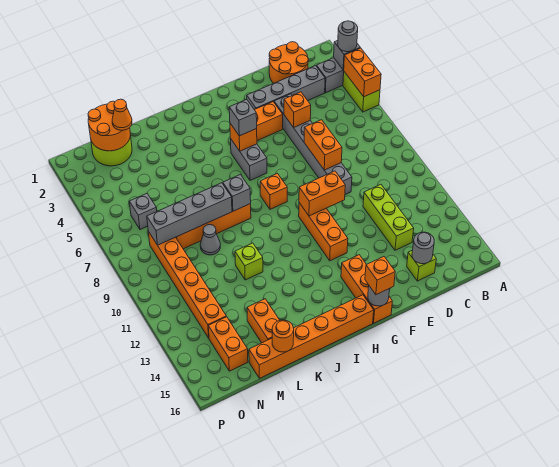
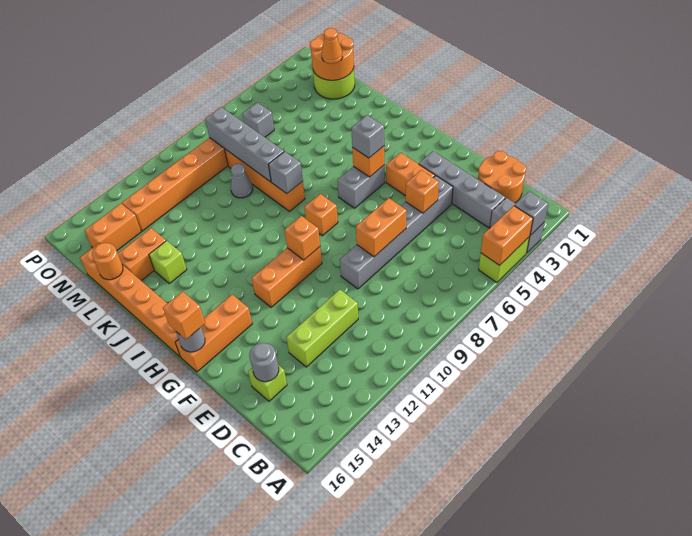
grey round brick A3 level 3 -> none
orange brick F10:G10 level 2 -> orange brick G10 level 2
lime brick K11 level 1 -> lime brick K14 level 1

